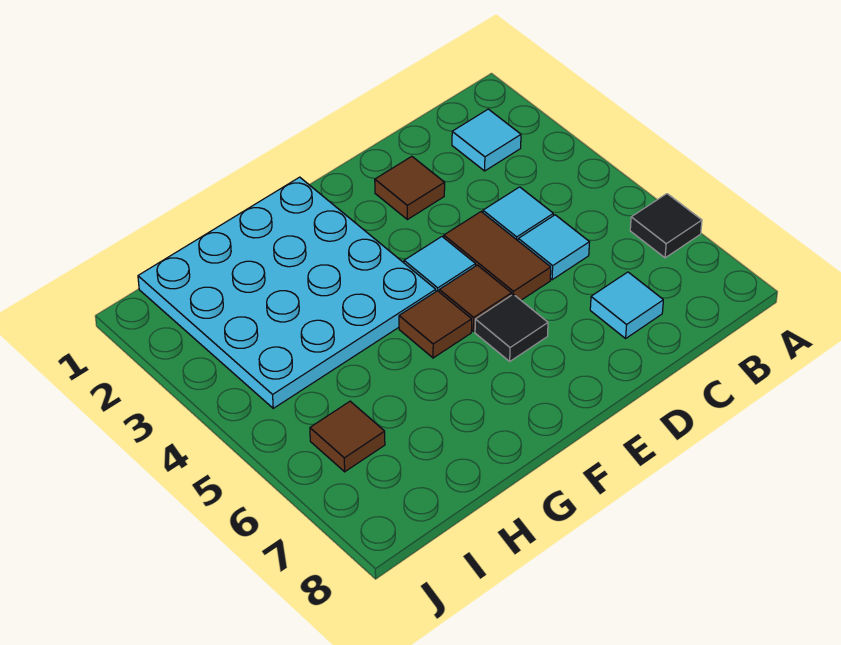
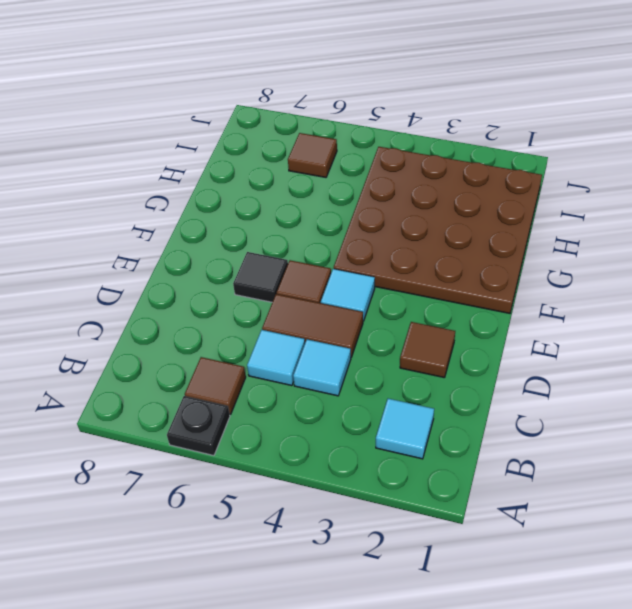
black tile A6 level 1 -> black plate A6 level 1
cyan tile C7 level 1 -> none
cyan plate F1:I4 level 1 -> brown plate F1:I4 level 1
brown tile F5 level 1 -> brown tile B6 level 1

